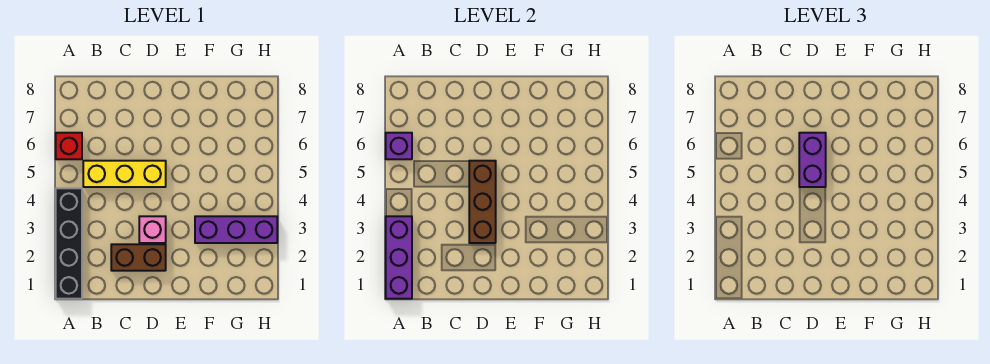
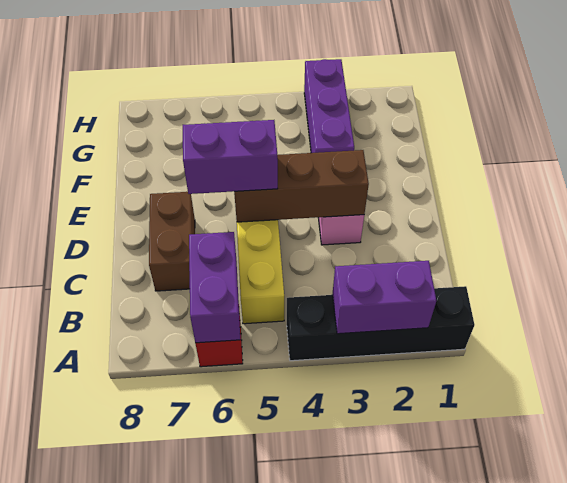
purple brick A1:A3 level 2 -> purple brick A2:A3 level 2
purple brick A6 level 2 -> purple brick A6:B6 level 2
brown brick C2:D2 level 1 -> brown brick C7:D7 level 1

